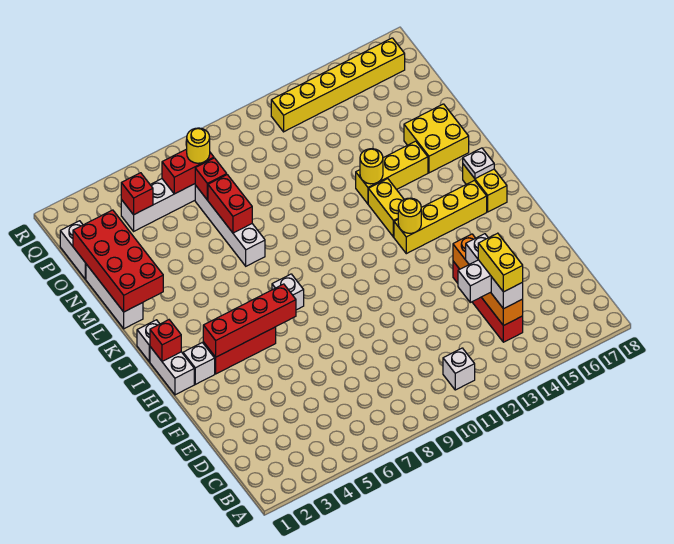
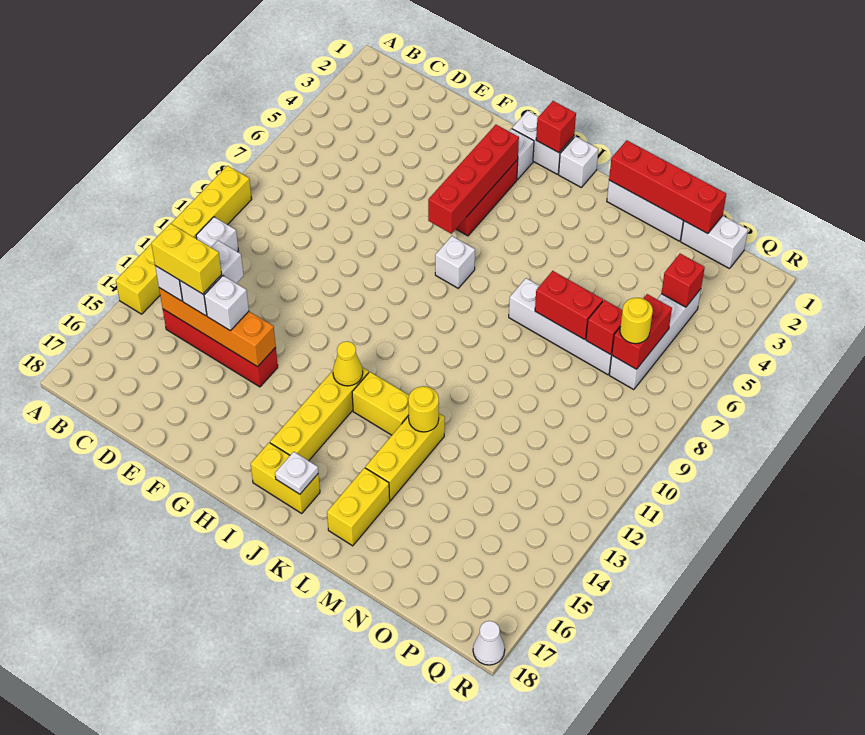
yellow round brick I13 level 2 -> yellow cone I13 level 2
red brick L1:O2 level 2 -> red brick L1:O1 level 2
yellow brick L16:M17 level 1 -> yellow brick L16:L17 level 1
yellow brick Q12:Q17 level 1 -> yellow brick A9:A14 level 1
none -> white cone R18 level 1

